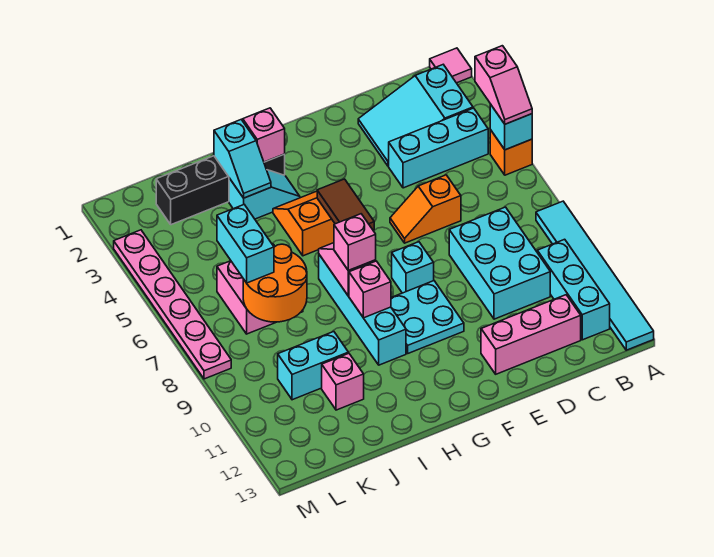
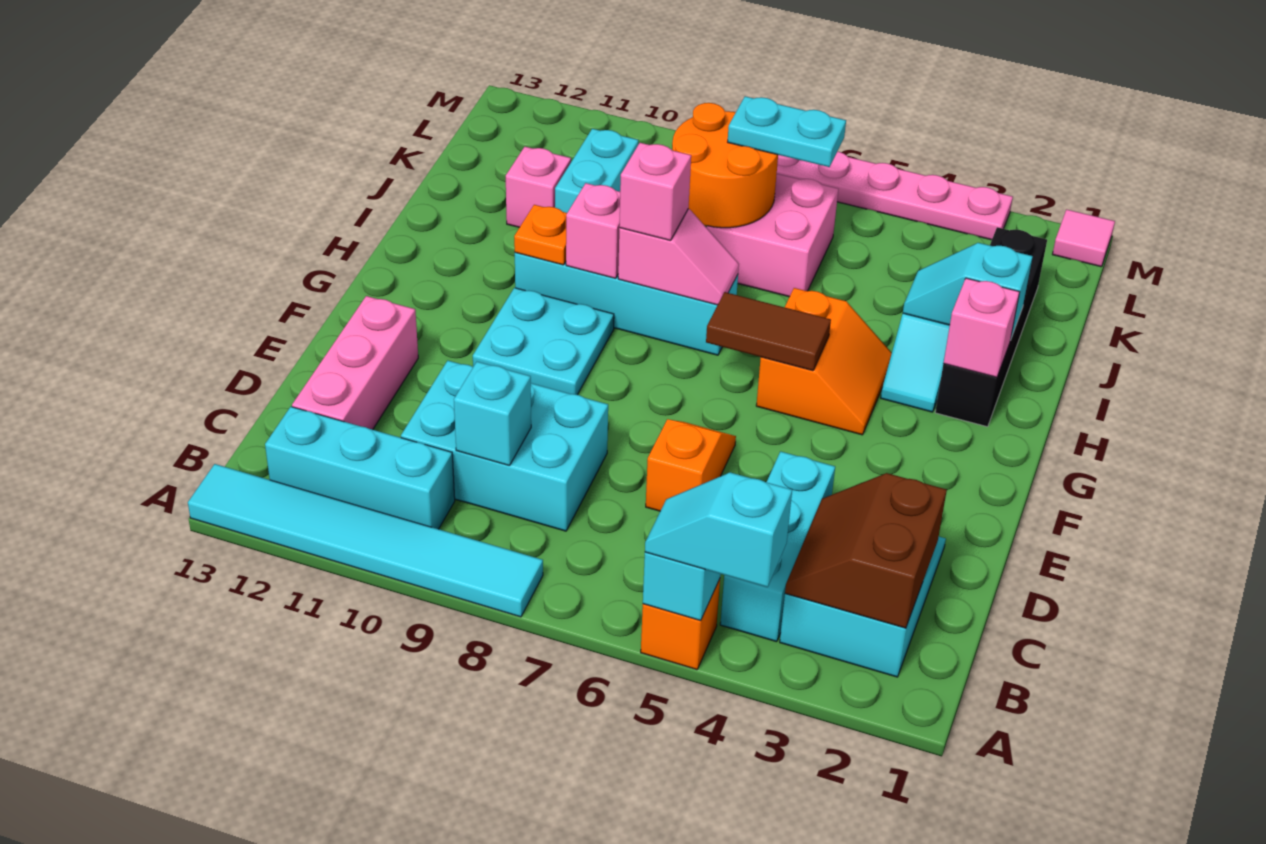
pink tile A1 level 1 -> pink tile M1 level 1
pink slope A4:A5 level 3 top 4 -> cyan slope A4:A5 level 3 top 4
none -> brown slope B2:C3 level 2 top 2
cyan brick F8 level 1 -> cyan brick C9 level 2
none -> orange plate H10 level 2
cyan brick K6:K7 level 3 -> cyan plate K6:K7 level 3

